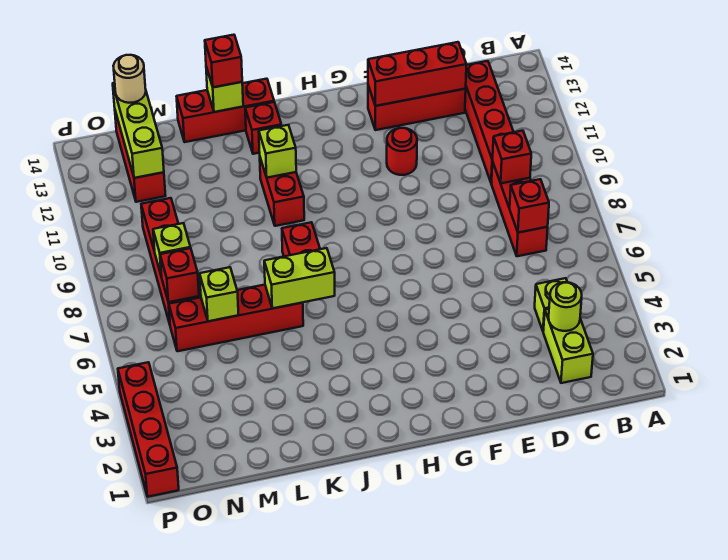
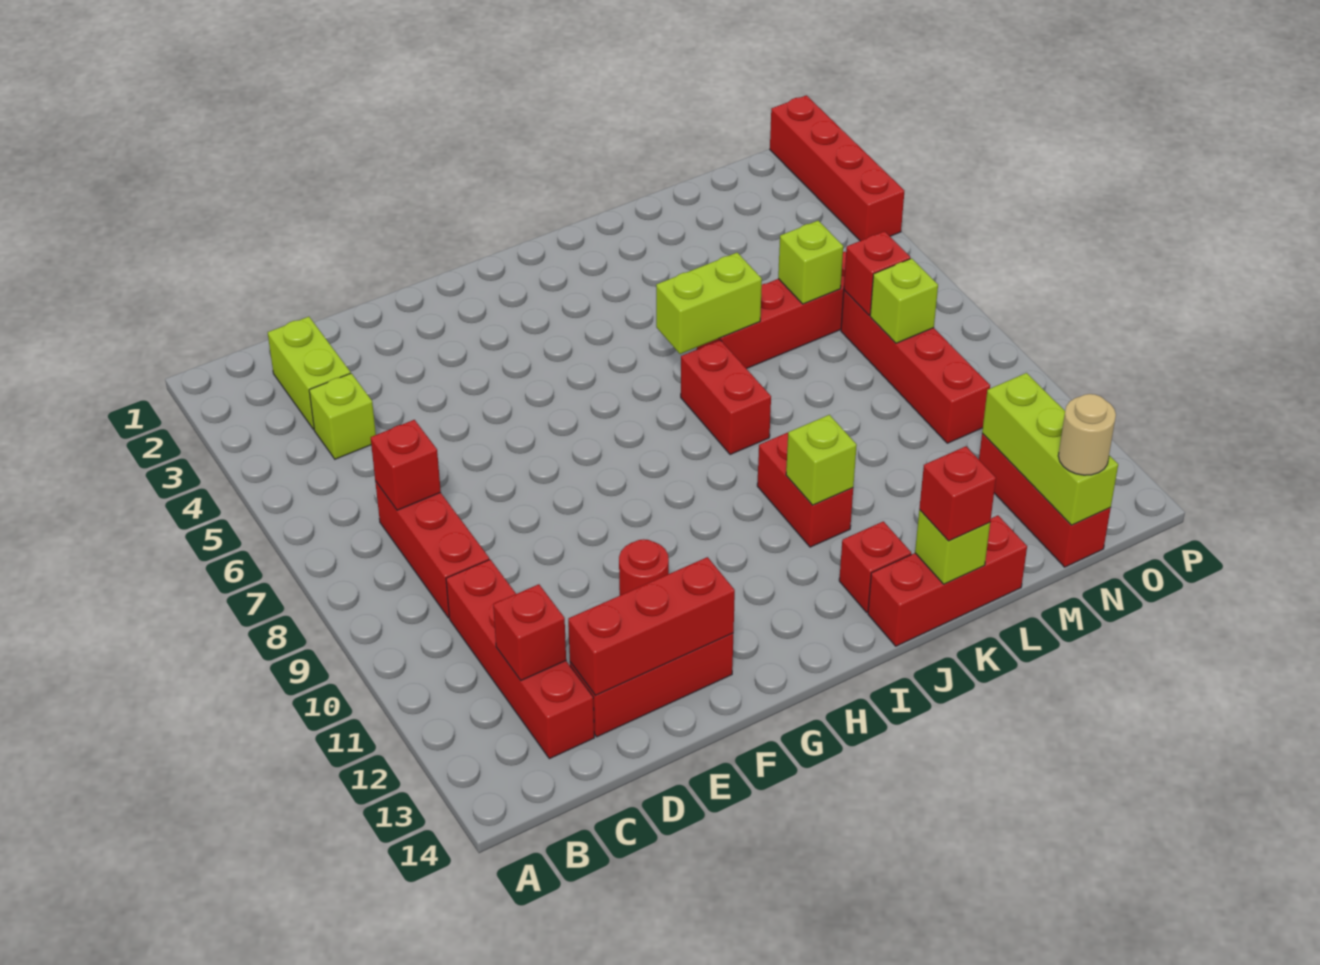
lime round brick C3 level 2 -> none
red brick C9 level 2 -> red brick C12 level 2

